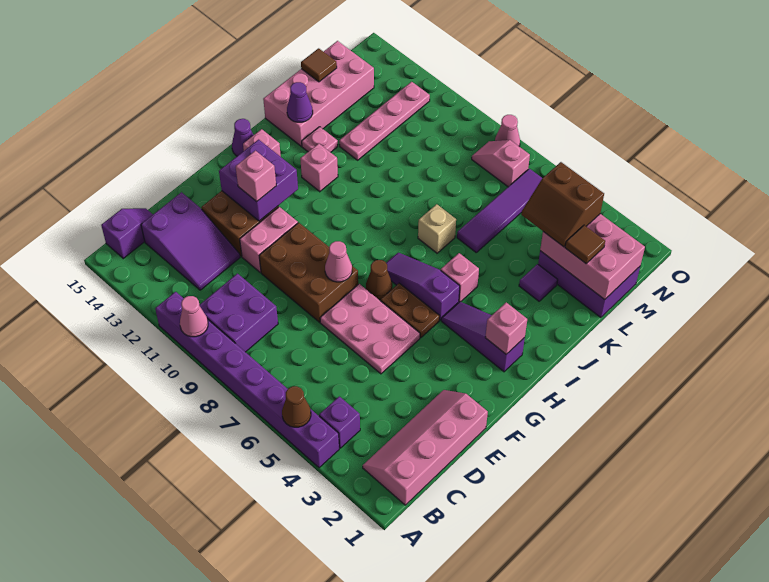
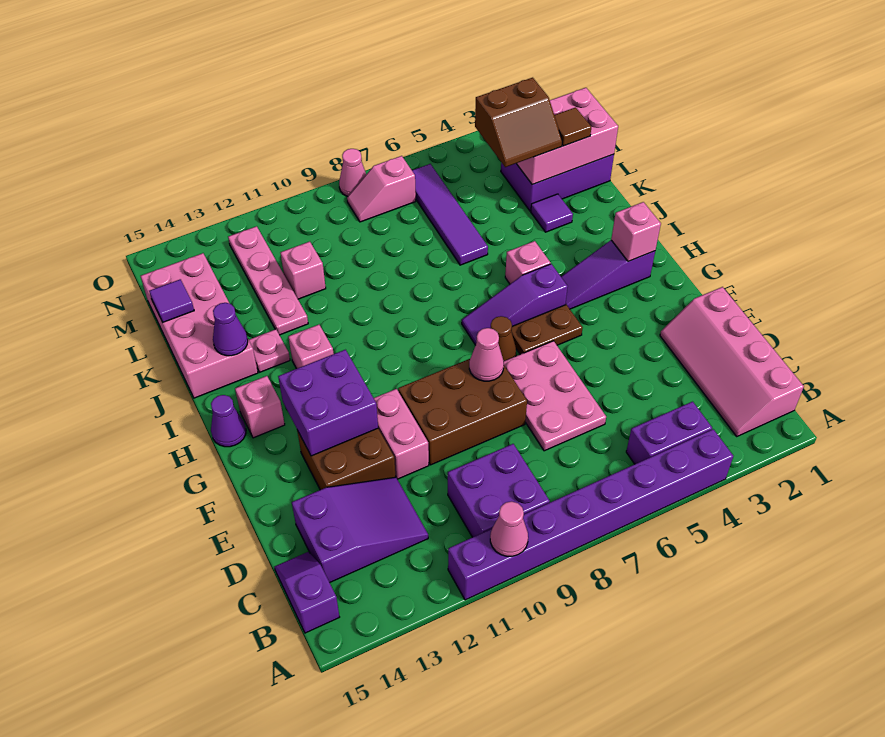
brown cone A5 level 2 -> none
purple brick B4 level 1 -> purple brick B4:B5 level 1
pink plate E5:F7 level 1 -> pink plate D6:F7 level 1
pink brick F12 level 3 -> pink brick L11 level 1
tan brick J7 level 1 -> none
brown tile L15 level 2 -> purple tile L15 level 2

